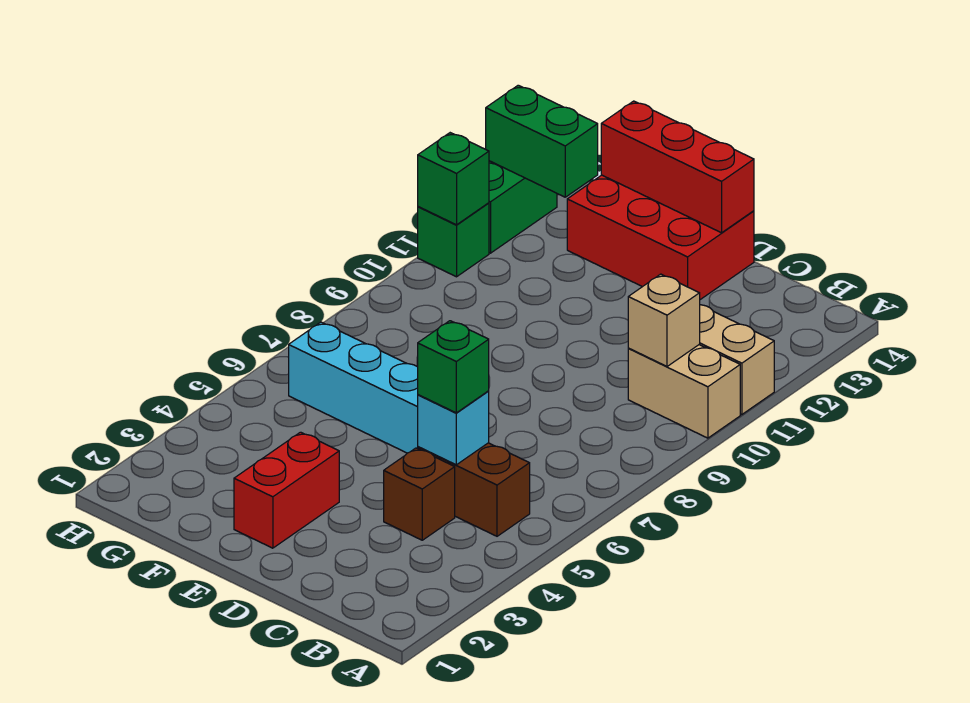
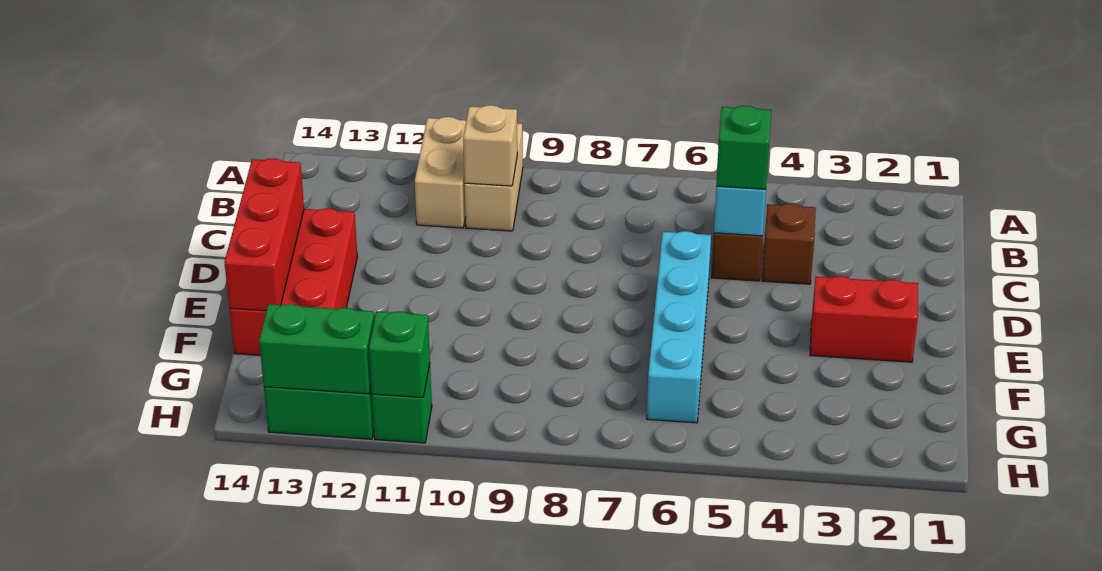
green brick G13:H13 level 2 -> green brick H12:H13 level 2

